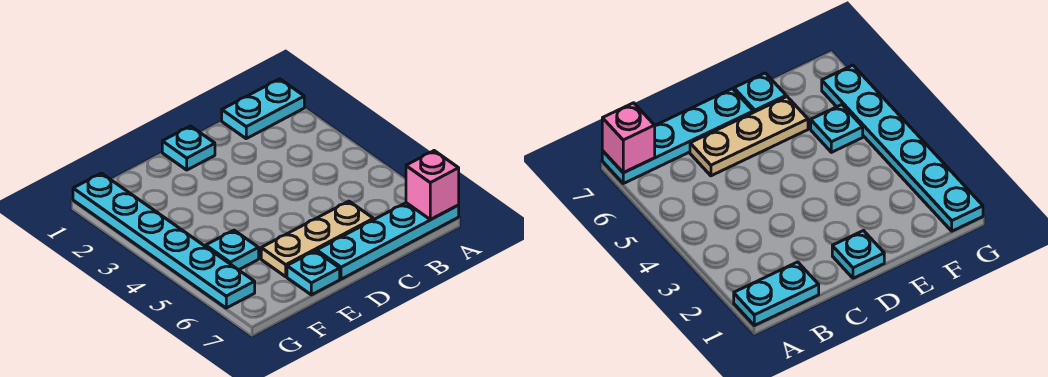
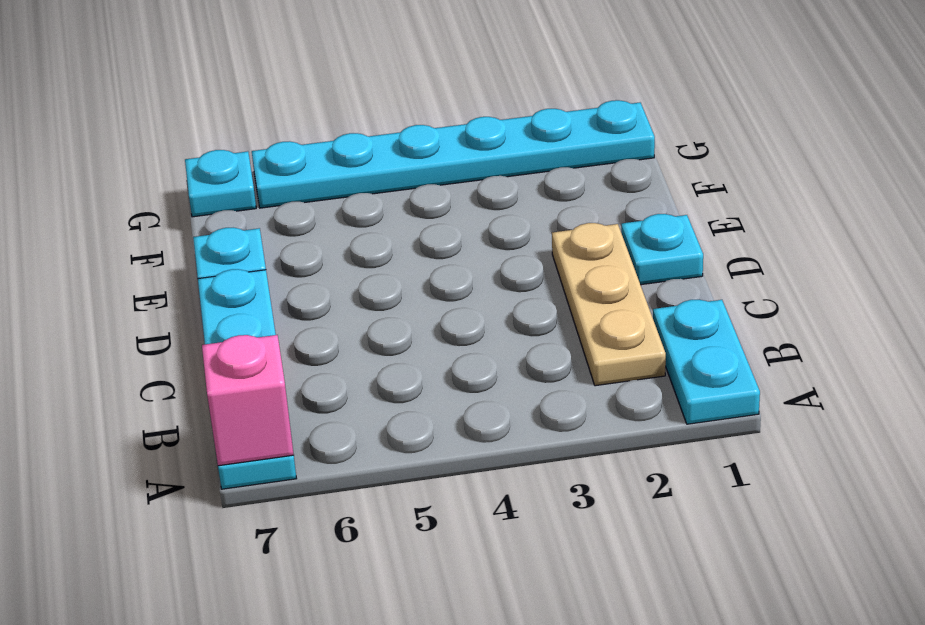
tan plate C6:E6 level 1 -> tan plate B2:D2 level 1
cyan plate F5 level 1 -> cyan plate G7 level 1

